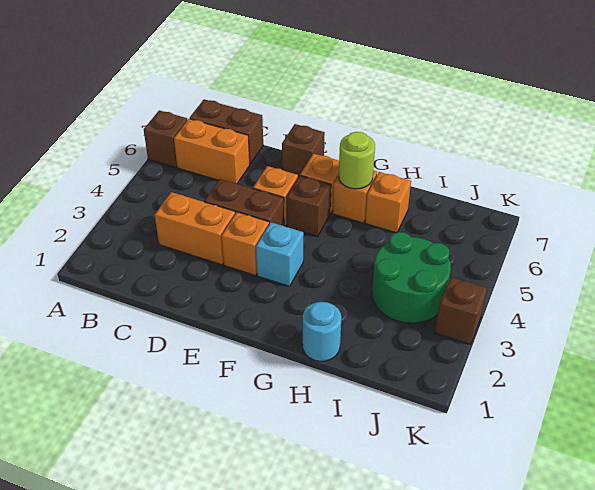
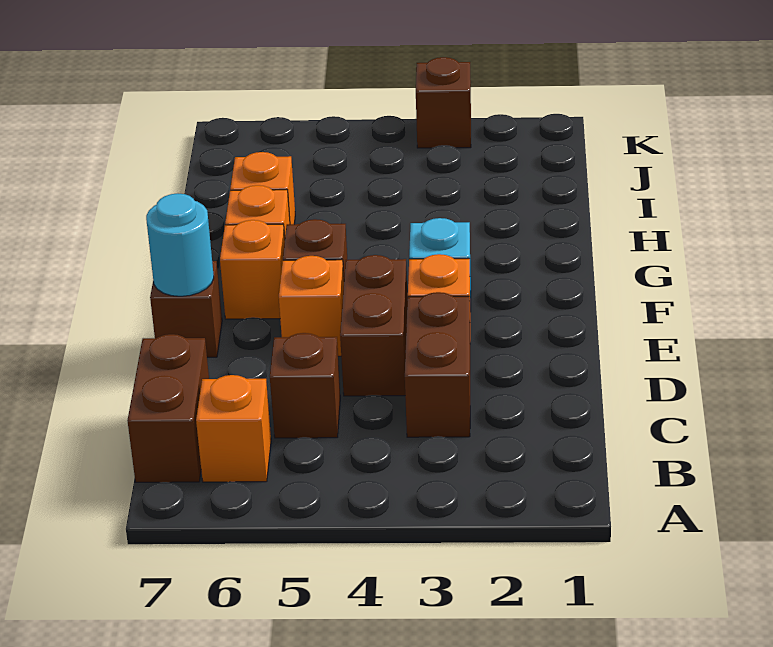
brown brick A6 level 1 -> brown brick C5 level 1
orange brick B6:C6 level 1 -> orange brick B6 level 1
orange brick C3:D3 level 1 -> brown brick C3:D3 level 1
lime round brick G6 level 2 -> none
cyan round brick H1 level 1 -> cyan round brick E7 level 2
green round brick I3:J4 level 1 -> none

